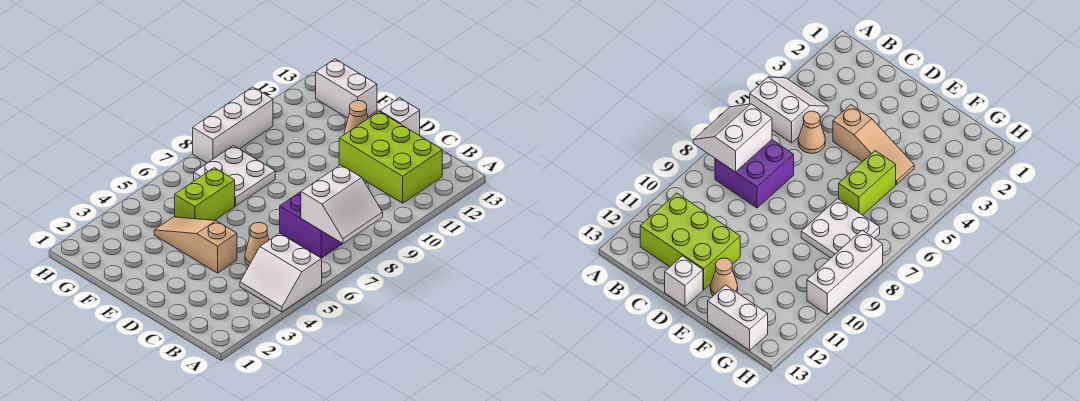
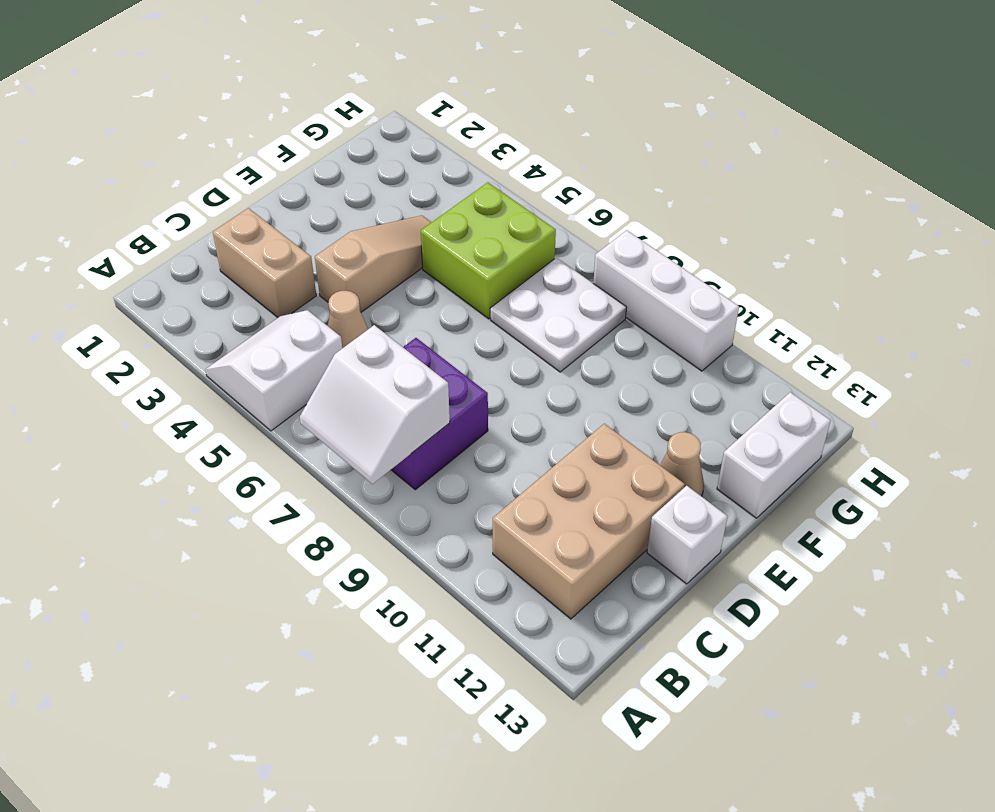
lime brick B11:D12 level 1 -> tan brick B11:D12 level 1
none -> tan brick C2:C3 level 1
lime brick F5:F6 level 1 -> lime brick F5:G6 level 1

